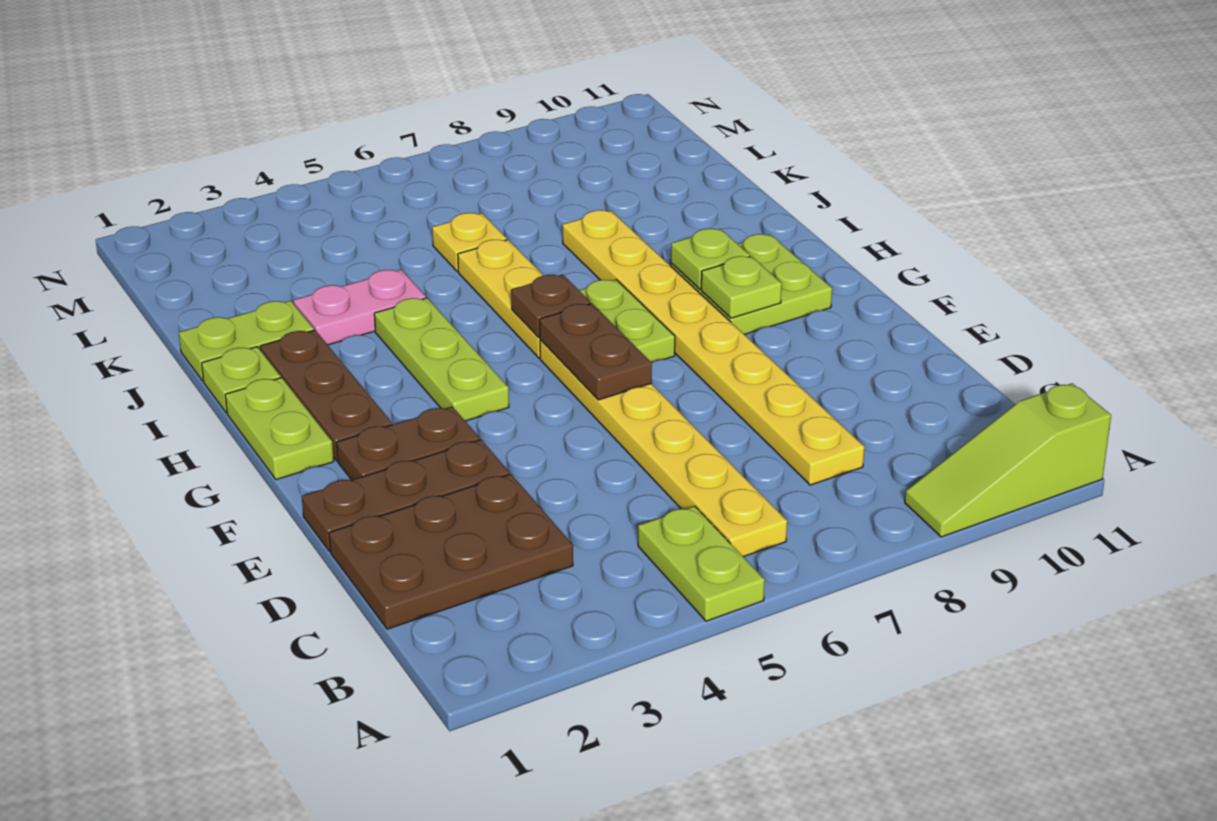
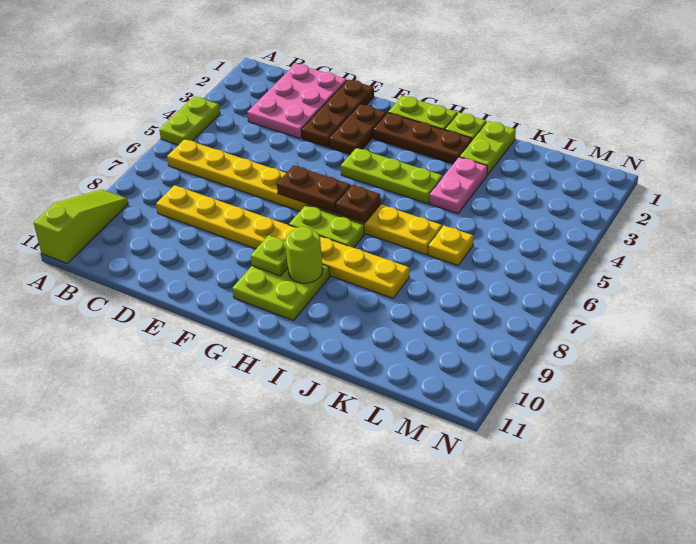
lime plate A5:B5 level 1 -> lime plate A4:A5 level 1
brown plate C1:D3 level 1 -> pink plate C1:D3 level 1
lime plate H9 level 2 -> lime round brick H9 level 2

